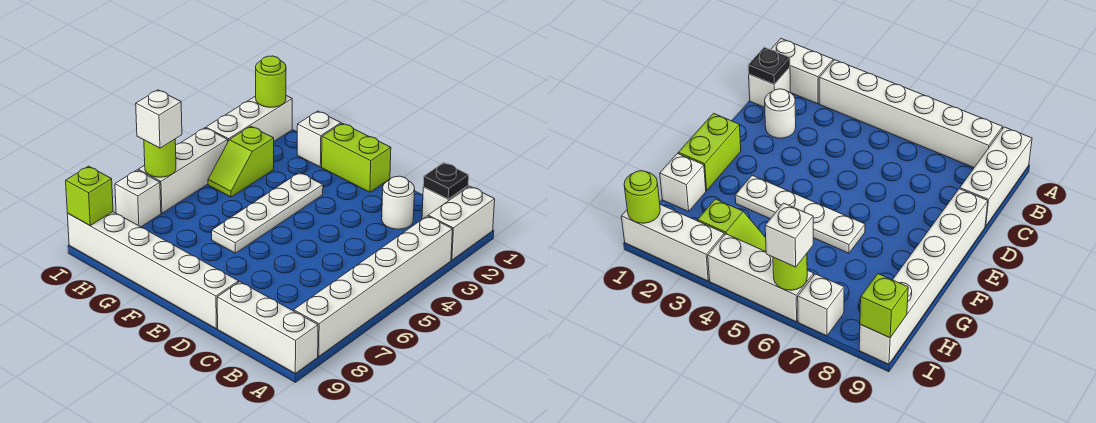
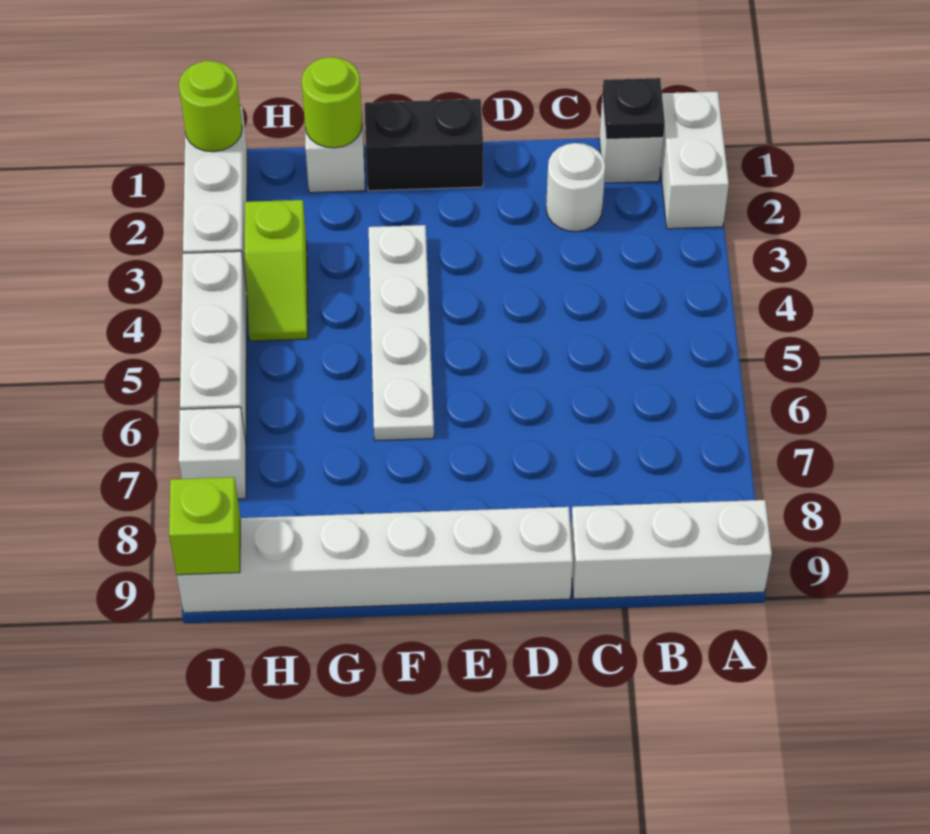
white brick A3:A8 level 1 -> none
lime brick E1:F1 level 1 -> black brick E1:F1 level 1
lime round brick I6 level 2 -> lime round brick G1 level 2
white brick I6 level 3 -> none

